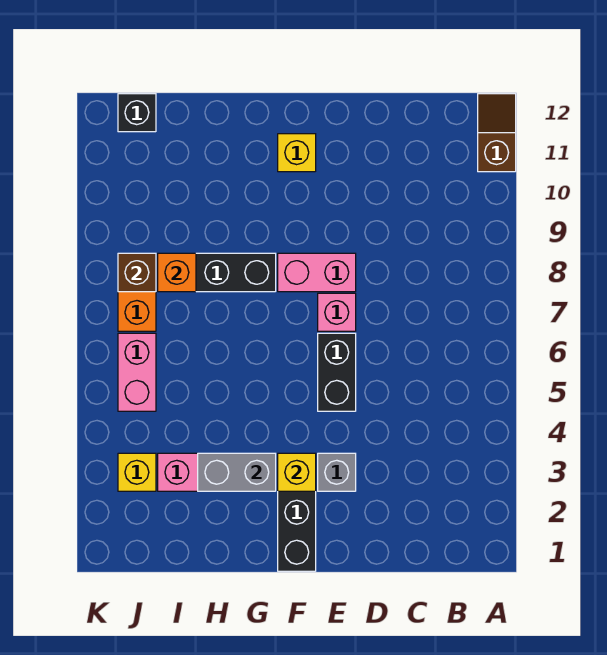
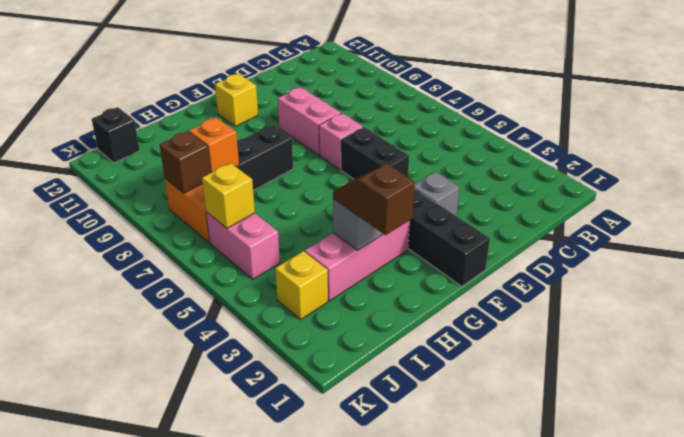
brown slope A11:A12 level 1 top 11 -> brown slope H2:H3 level 3 top 2
pink brick E8:F8 level 1 -> pink brick E8:E9 level 1
yellow brick F3 level 2 -> yellow brick J6 level 2

